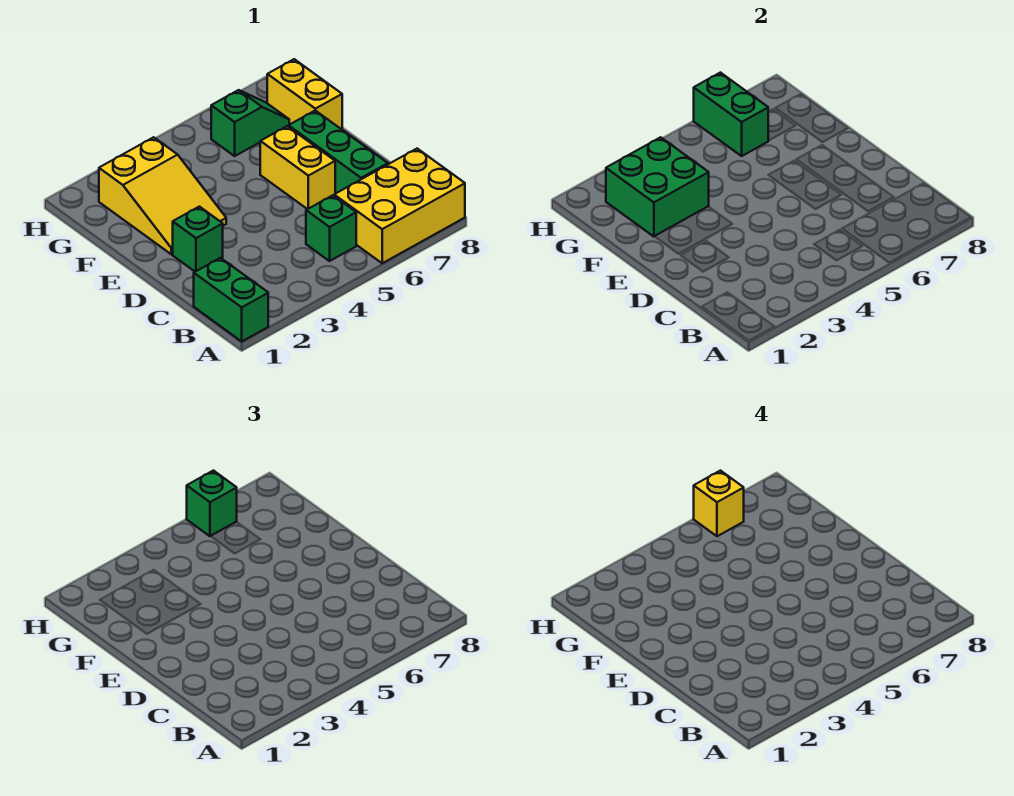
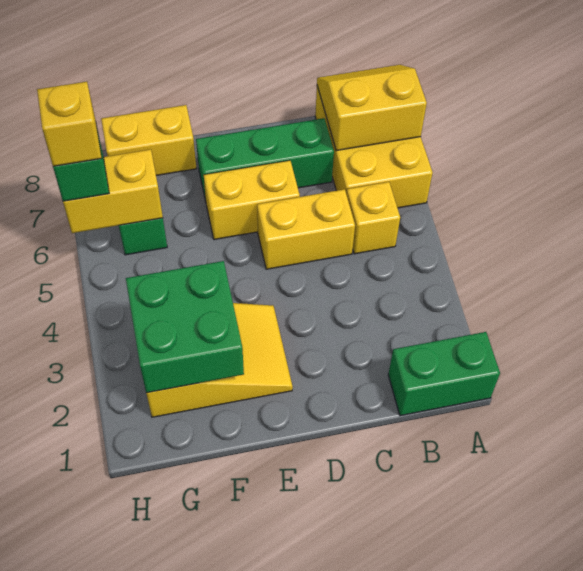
none -> yellow slope A7:B8 level 2 top 7
green brick B5 level 1 -> yellow brick B5 level 1
none -> yellow brick C5:D5 level 1
green brick D2 level 1 -> none
green brick G6:H6 level 2 -> yellow brick G6:H6 level 2

